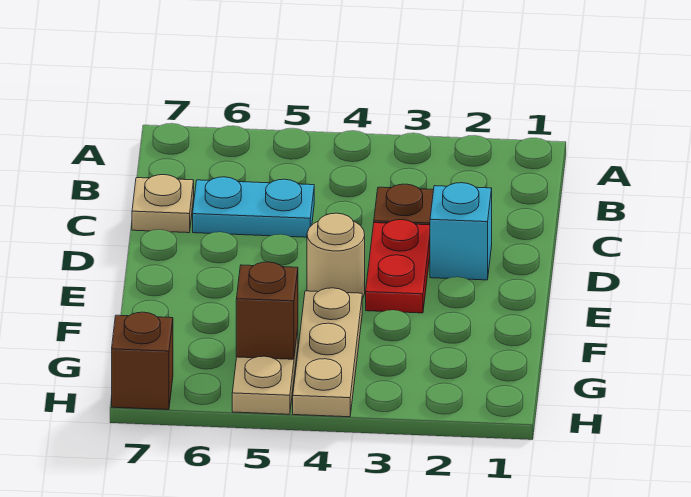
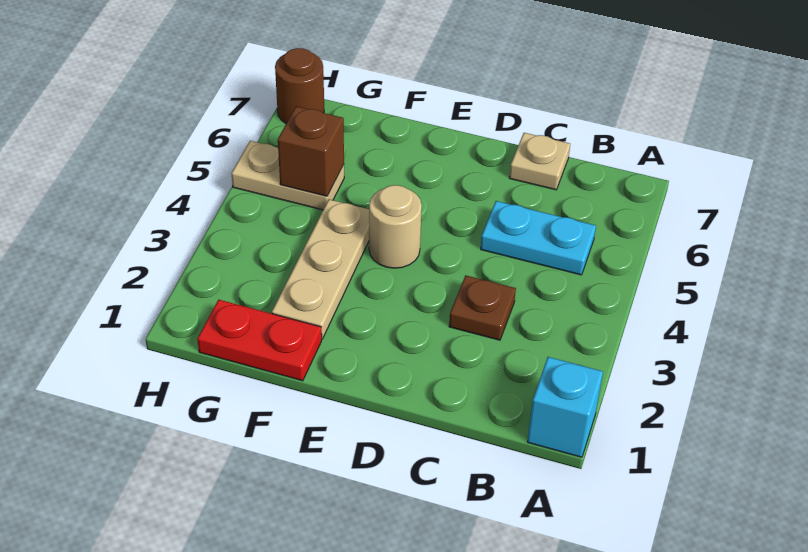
cyan plate C5:C6 level 1 -> cyan plate B5:C5 level 1
cyan brick D2 level 1 -> cyan brick A1 level 1
red plate D3:E3 level 1 -> red plate F1:G1 level 1
tan plate F4:H4 level 1 -> tan plate F2:F4 level 1
brown brick H7 level 1 -> brown round brick H7 level 1

